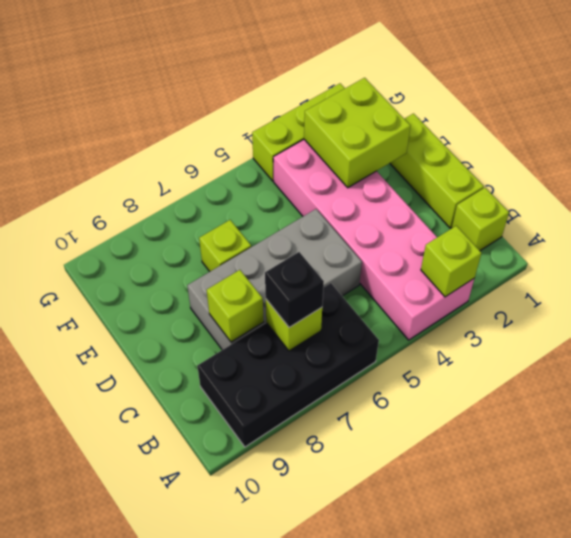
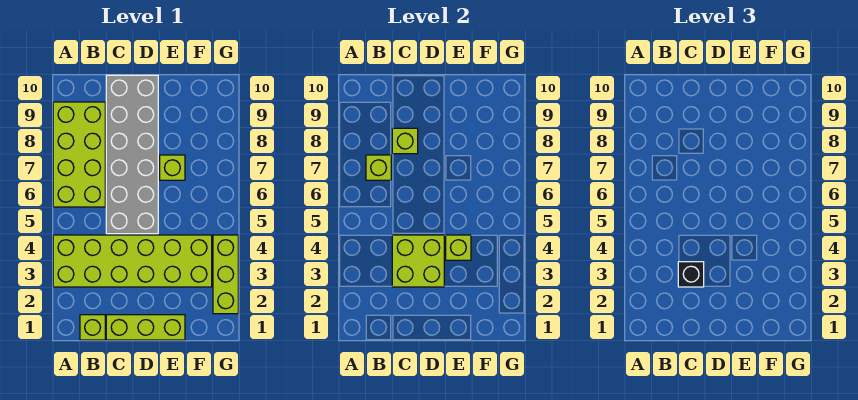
pink brick A3:F4 level 1 -> lime brick A3:F4 level 1
lime brick A3 level 2 -> lime brick E4 level 2
black brick A6:B9 level 1 -> lime brick A6:B9 level 1
black brick B7 level 3 -> black brick C3 level 3
grey brick C5:D8 level 1 -> grey brick C5:D10 level 1
lime brick E2:F3 level 2 -> lime brick C3:D4 level 2

